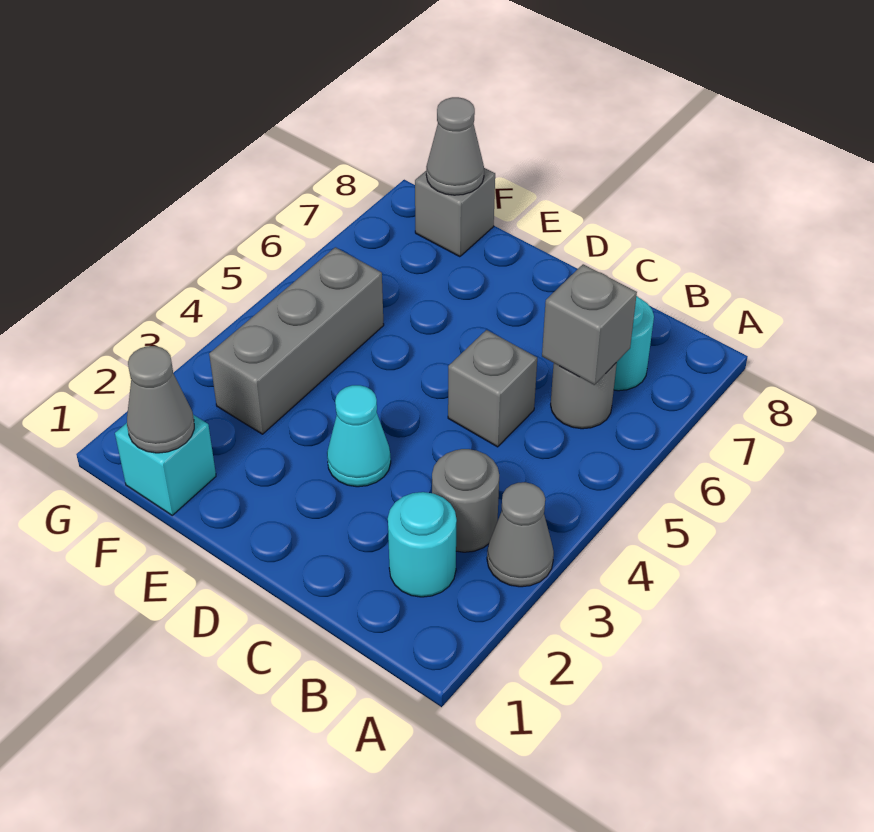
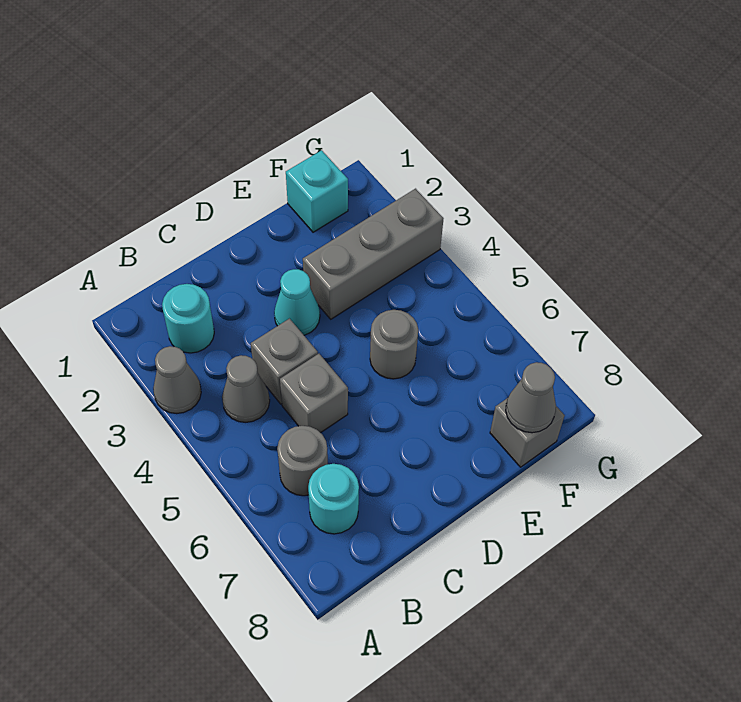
grey round brick B3 level 1 -> grey round brick E5 level 1
grey brick B6 level 2 -> grey brick C4 level 1
grey cone F1 level 2 -> grey cone B4 level 1
grey brick F3:F5 level 1 -> grey brick E3:G3 level 1

